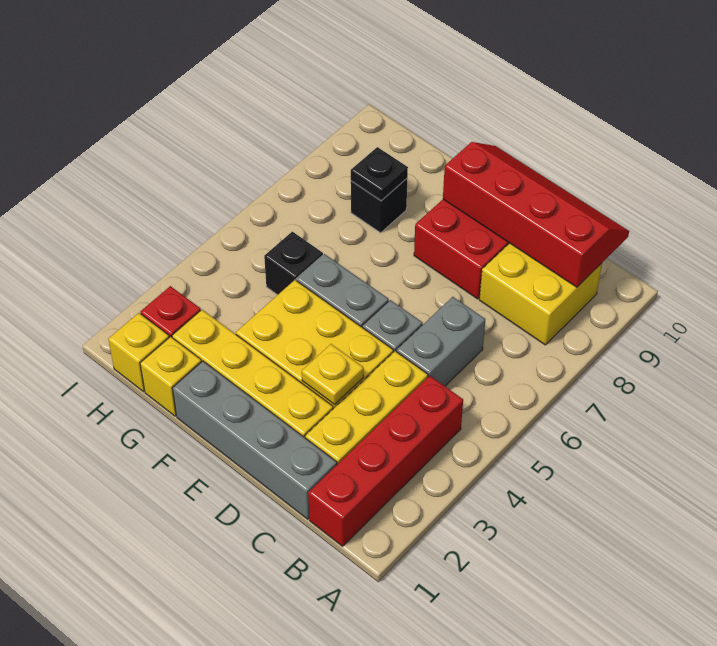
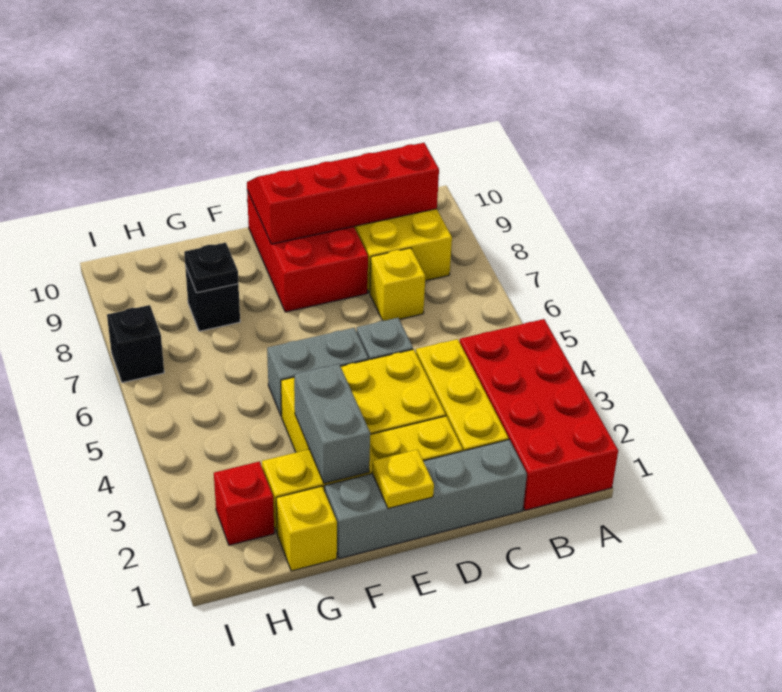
red brick B1:B4 level 1 -> red brick A1:B4 level 1
grey brick C5:C6 level 1 -> grey brick F2:F3 level 2
yellow plate D3 level 2 -> yellow plate E1 level 2
black brick G5 level 1 -> black brick I7 level 1
yellow brick H1 level 1 -> yellow brick C7 level 1

